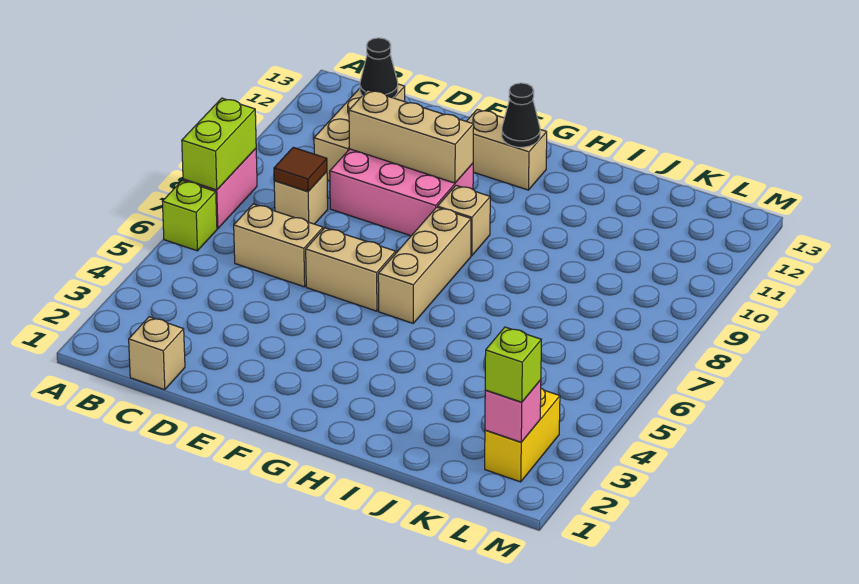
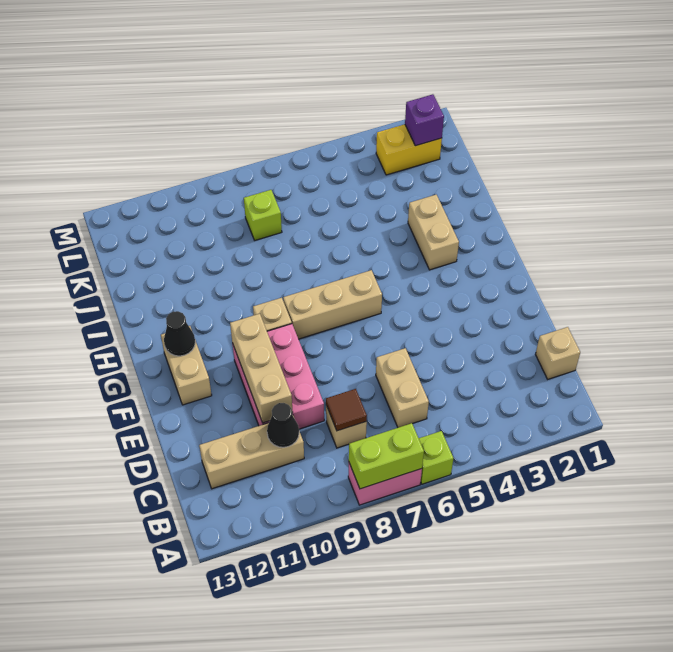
black cone C12 level 2 -> black cone C10 level 2
tan brick E6:F6 level 1 -> tan brick H3:I3 level 1
pink brick L2 level 2 -> purple brick L2 level 2
lime brick L2 level 3 -> lime brick K8 level 1

